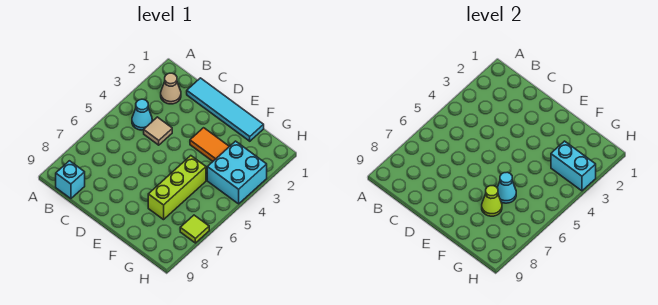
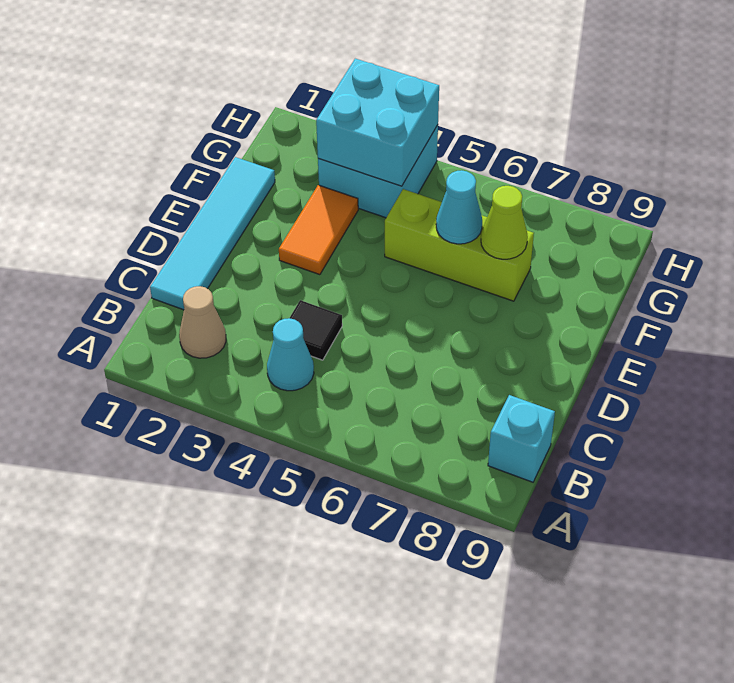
tan tile C4 level 1 -> black tile C4 level 1
cyan brick G3:H3 level 2 -> cyan brick G3:H4 level 2
lime tile H7 level 1 -> none

